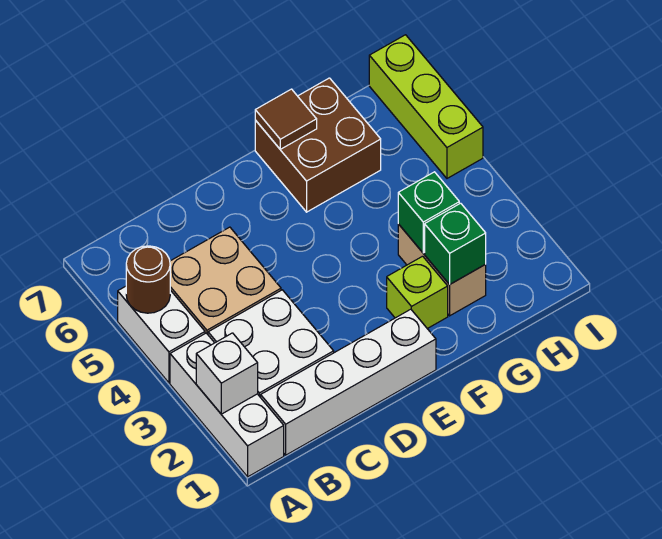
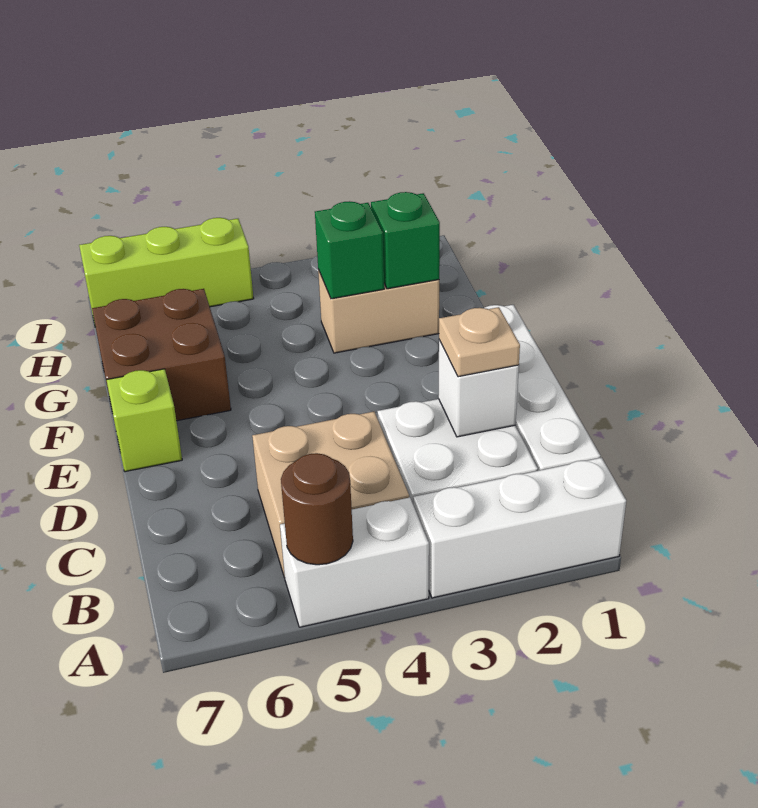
white brick A2 level 2 -> white brick C2 level 2
none -> tan plate C2 level 3
lime brick F2 level 1 -> lime brick E7 level 1
brown tile F7 level 2 -> none

